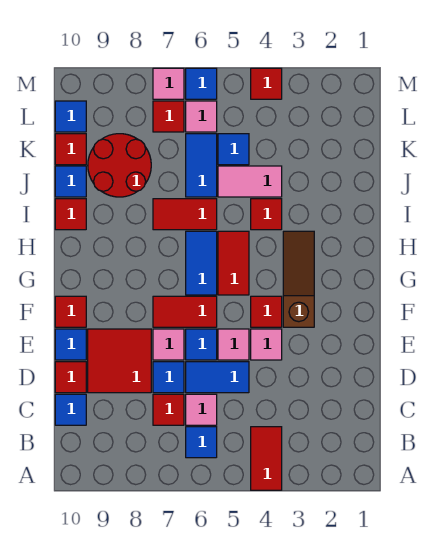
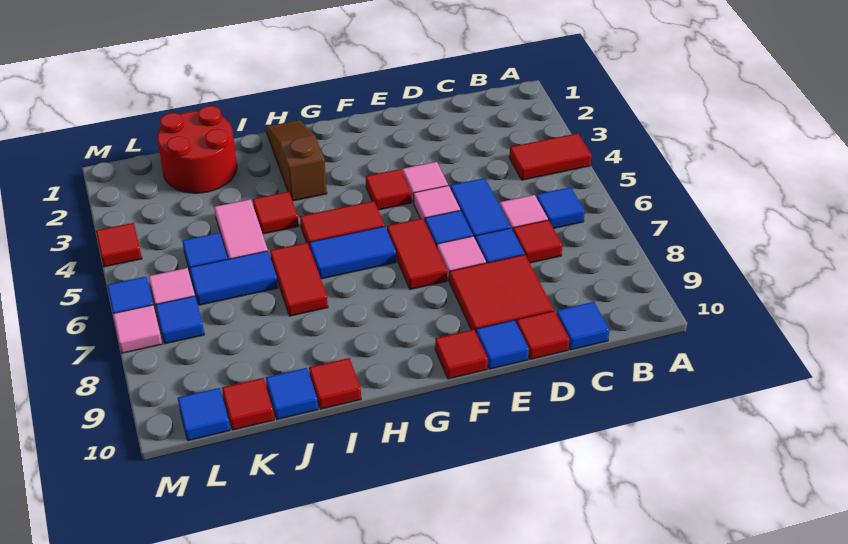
brown slope F3:H3 level 1 top F -> brown slope H1:H3 level 1 top 3
red round brick J8:K9 level 1 -> red round brick J1:K2 level 1
red tile L7 level 1 -> blue tile L7 level 1

